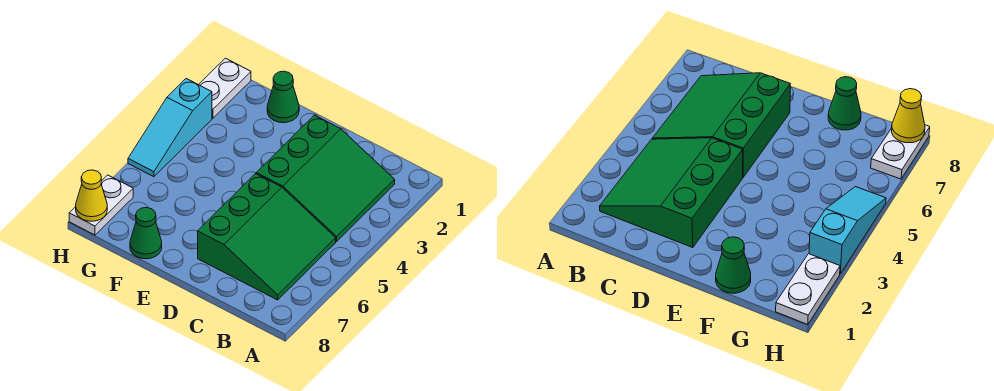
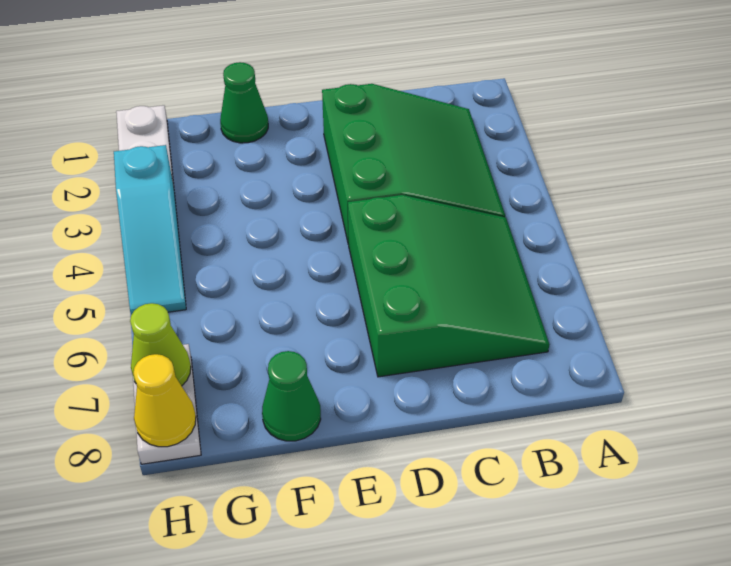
none -> lime cone H7 level 2

